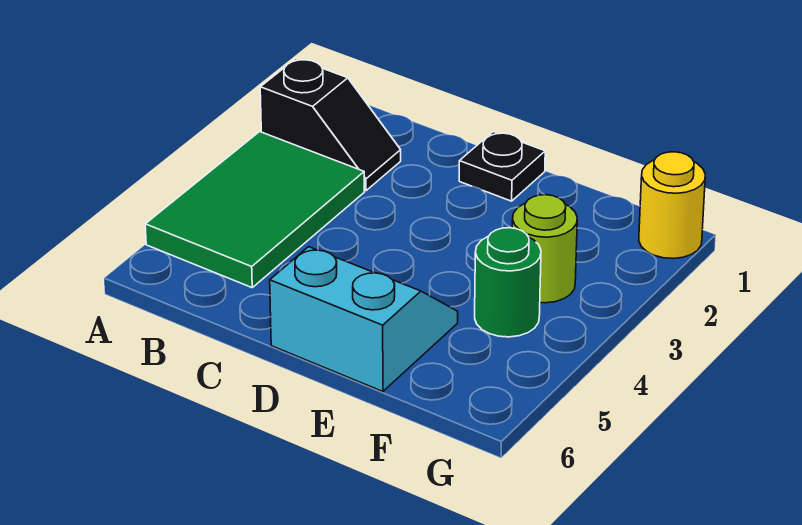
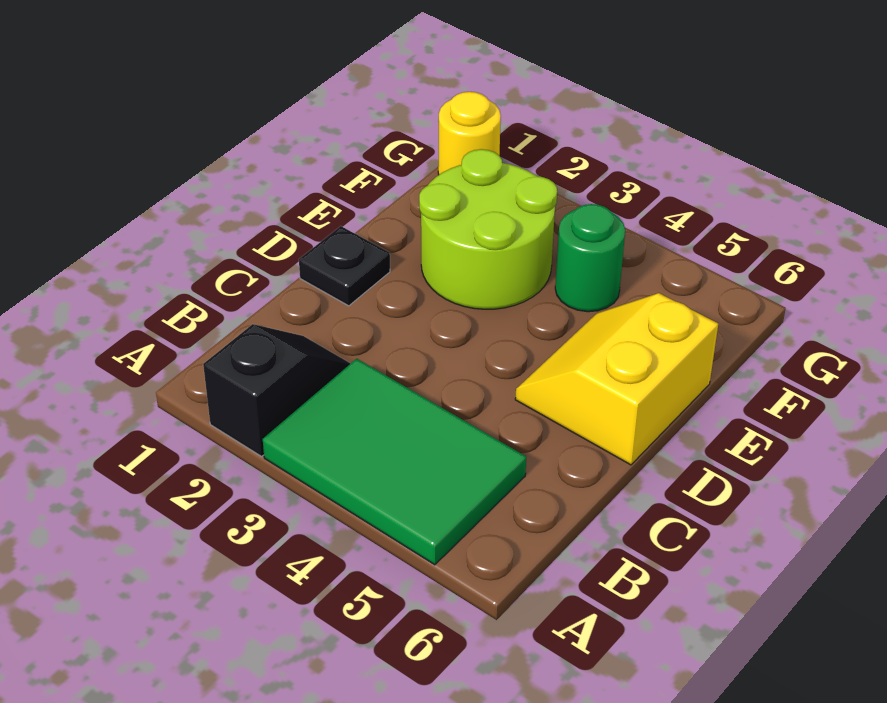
cyan slope D5:E6 level 1 top 6 -> yellow slope D5:E6 level 1 top 6
lime round brick F3 level 1 -> lime round brick E2:F3 level 1

